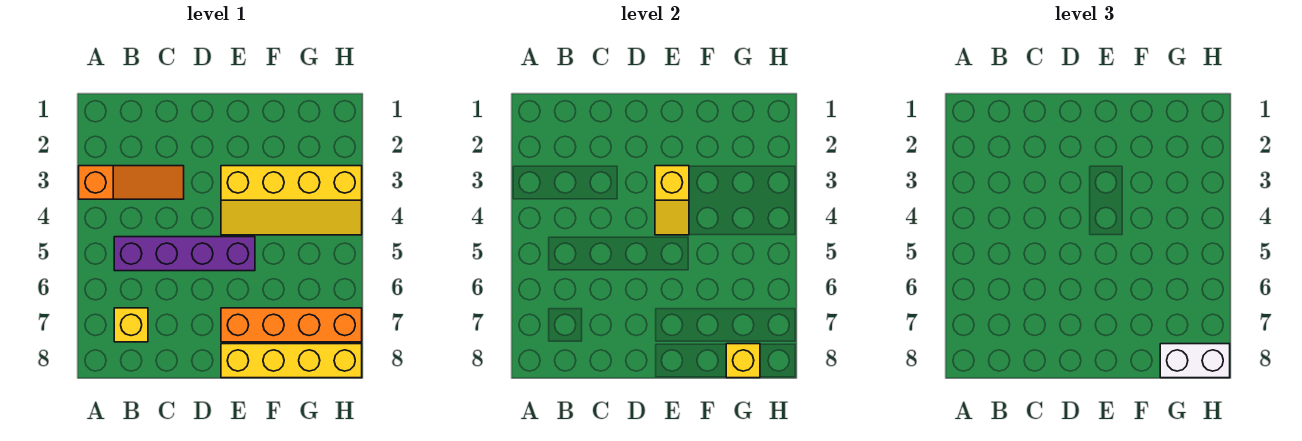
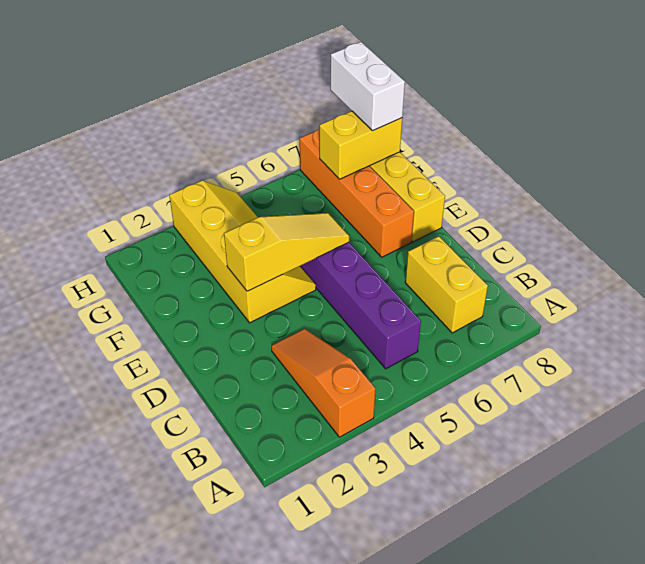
yellow brick B7 level 1 -> yellow brick B7:C7 level 1
yellow slope E3:E4 level 2 top 3 -> yellow slope E3:E5 level 2 top 3
yellow brick G8 level 2 -> yellow brick G7:G8 level 2

